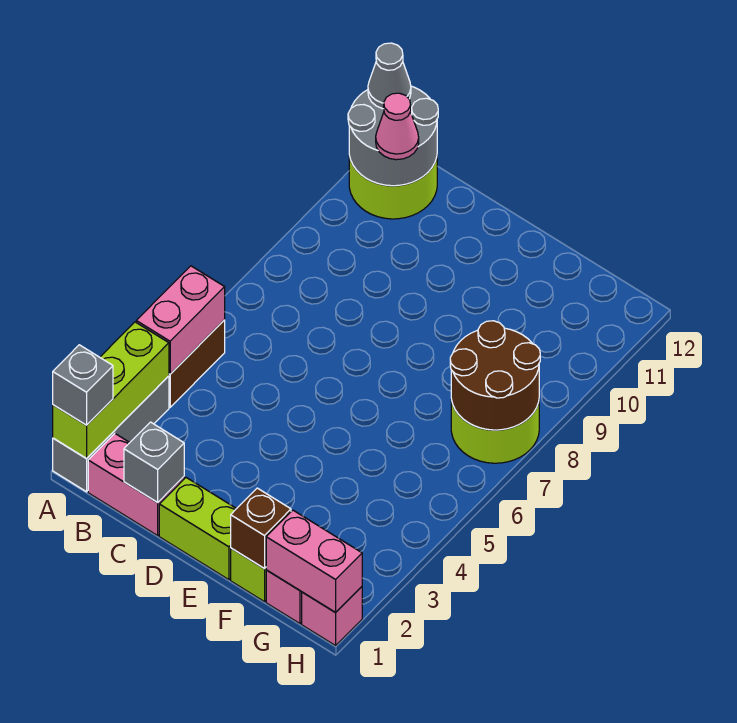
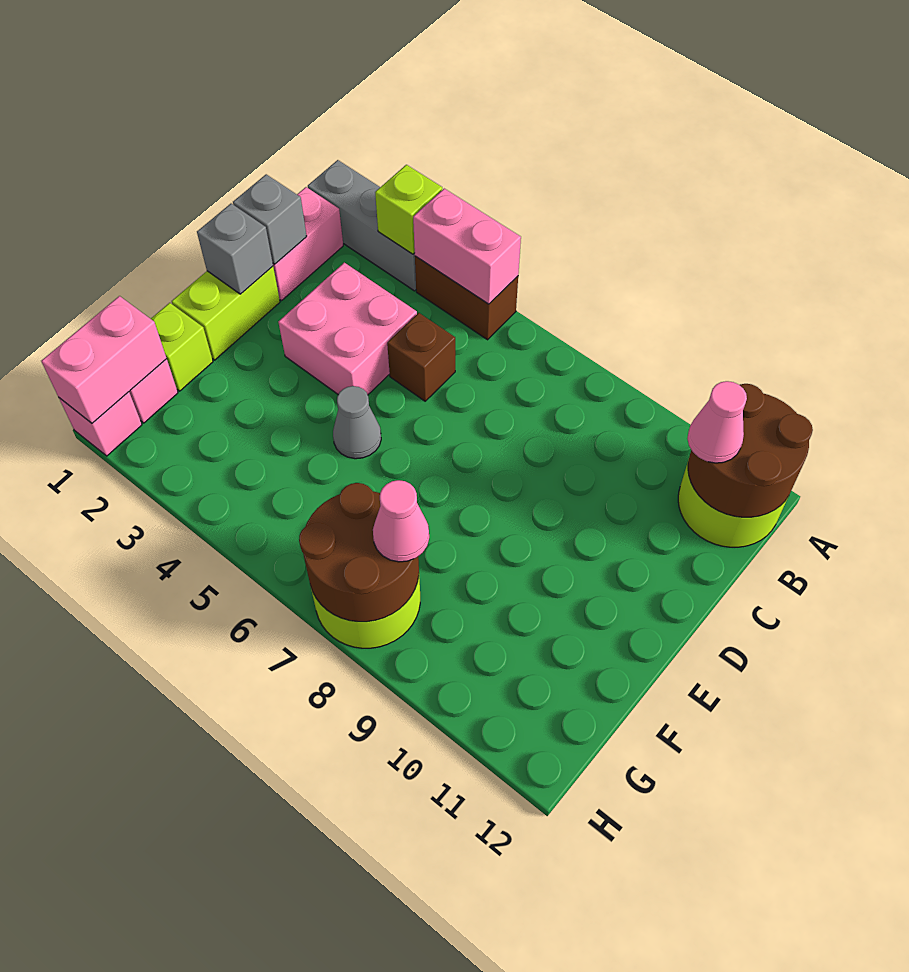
lime brick A1:A3 level 2 -> lime brick A3 level 2
grey brick A1 level 3 -> grey brick D1 level 2
grey round brick A11:B12 level 2 -> brown round brick A11:B12 level 2
grey cone A12 level 3 -> grey cone E5 level 1
none -> pink brick C3:D4 level 1
brown brick F1 level 2 -> brown brick C5 level 1
none -> pink cone G8 level 3

